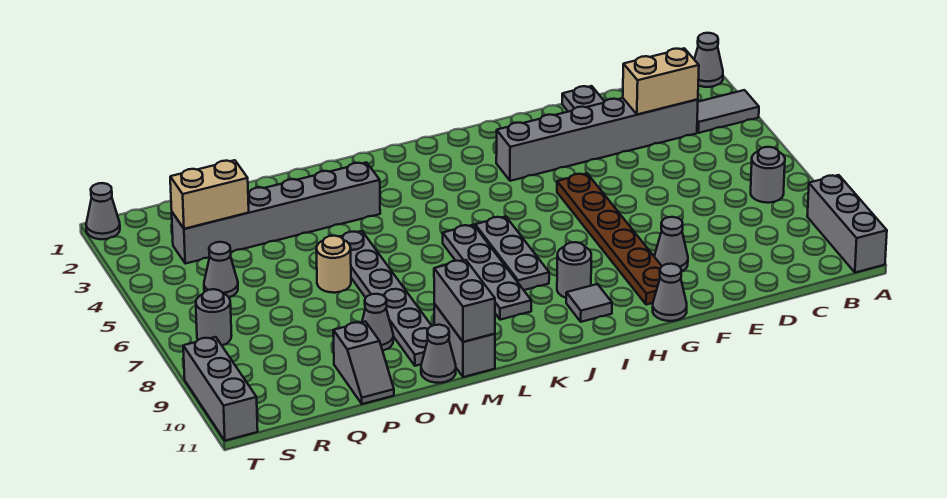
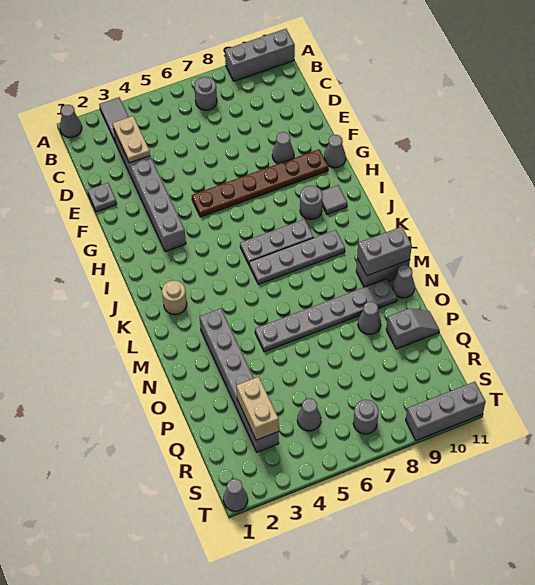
tan brick C3:D3 level 2 -> tan plate C3:D3 level 2
tan round brick O6 level 1 -> tan round brick K2 level 1

